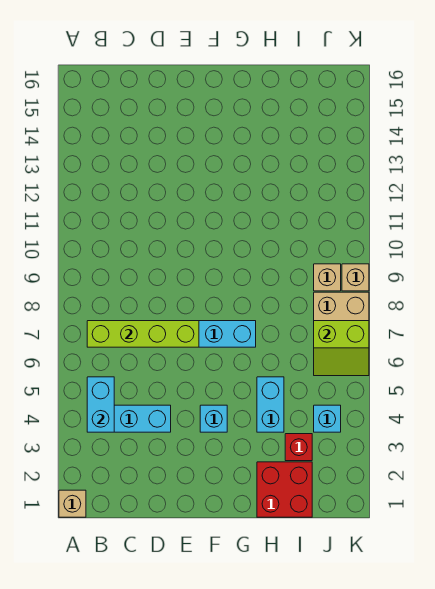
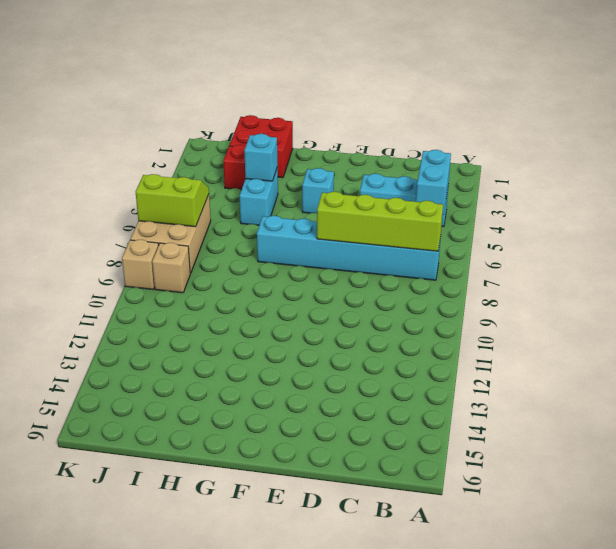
tan brick A1 level 1 -> none
cyan brick J4 level 1 -> cyan brick H4 level 2

